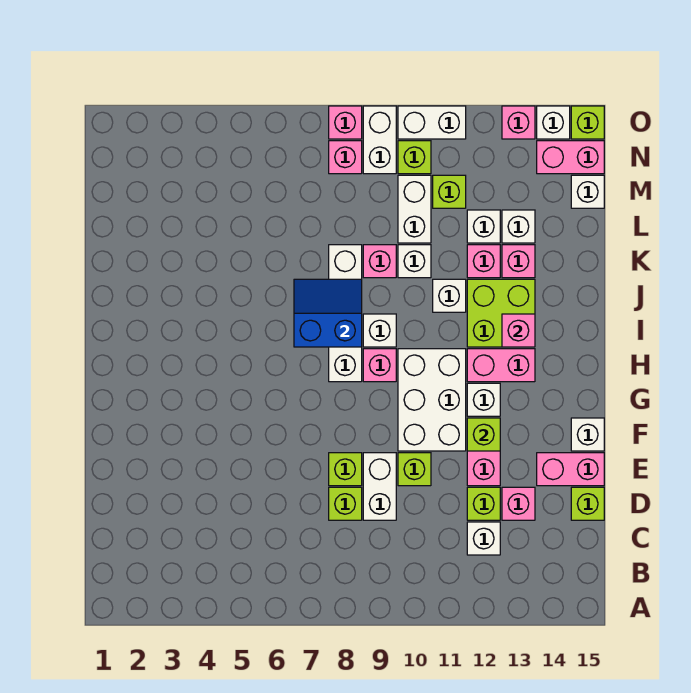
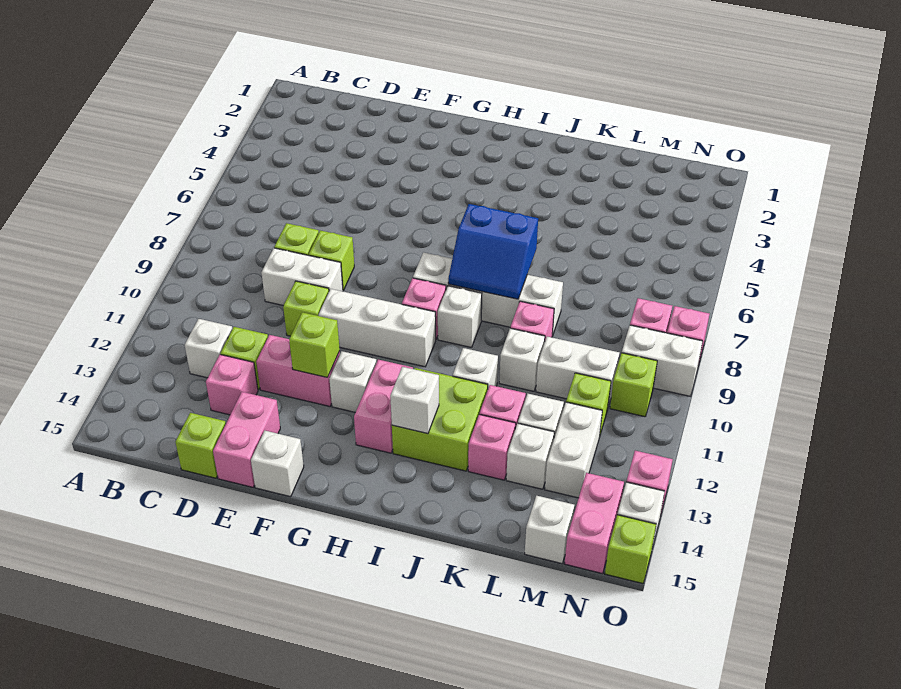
white brick F10:H11 level 1 -> white brick F10:H10 level 1
blue slope I7:J8 level 2 top I -> blue slope I7:J8 level 2 top 7
pink brick I13 level 2 -> white brick I13 level 2
white brick O10:O11 level 1 -> white brick M12:M13 level 1

